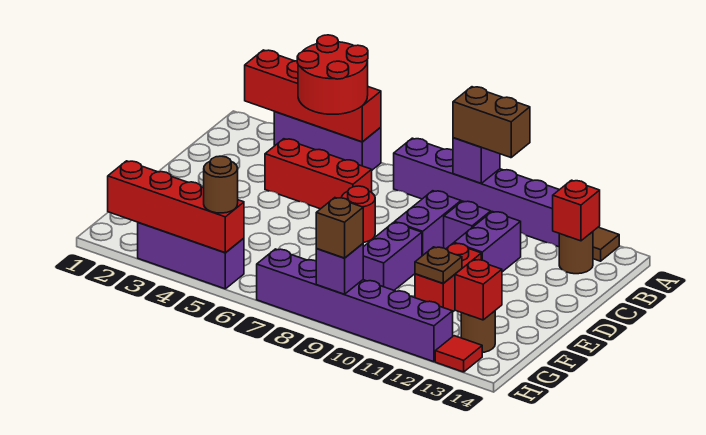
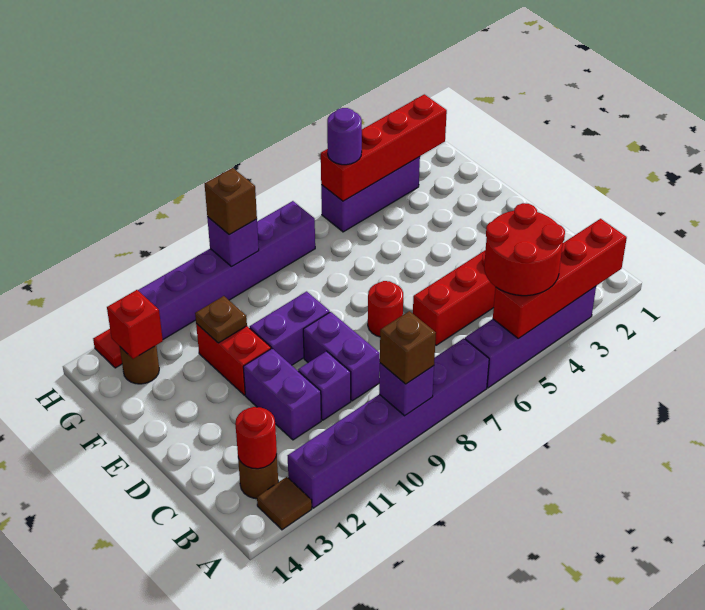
purple brick A3:A5 level 1 -> purple brick A3:A6 level 1
brown brick A9:A10 level 3 -> brown brick A9 level 3
red brick B13 level 2 -> red round brick B13 level 2
purple brick E9:F9 level 1 -> purple brick E9:E10 level 1
brown round brick H5 level 3 -> purple round brick H5 level 3

